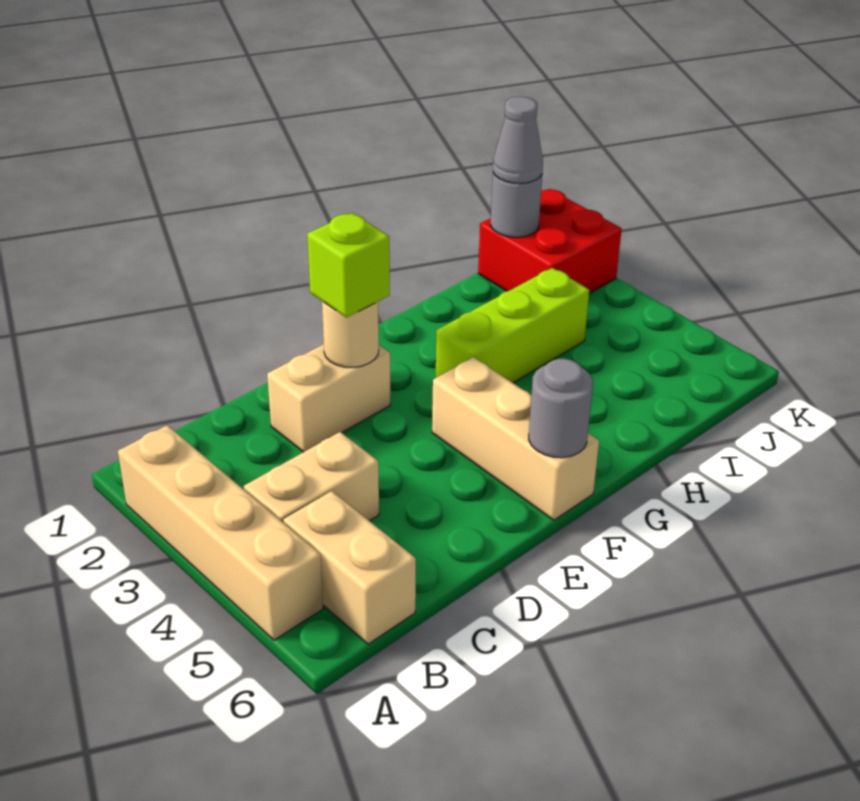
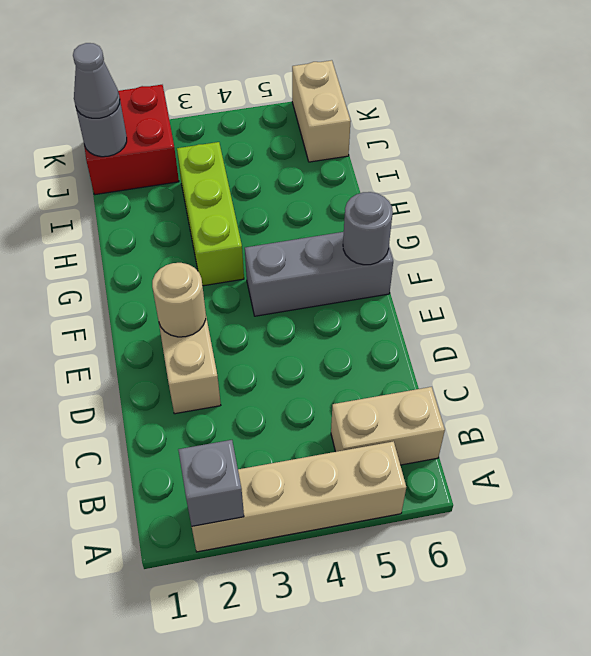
none -> grey brick A2 level 2
tan brick B4:C4 level 1 -> tan brick J6:K6 level 1
lime brick E2 level 3 -> none
tan brick F4:F6 level 1 -> grey brick F4:F6 level 1

